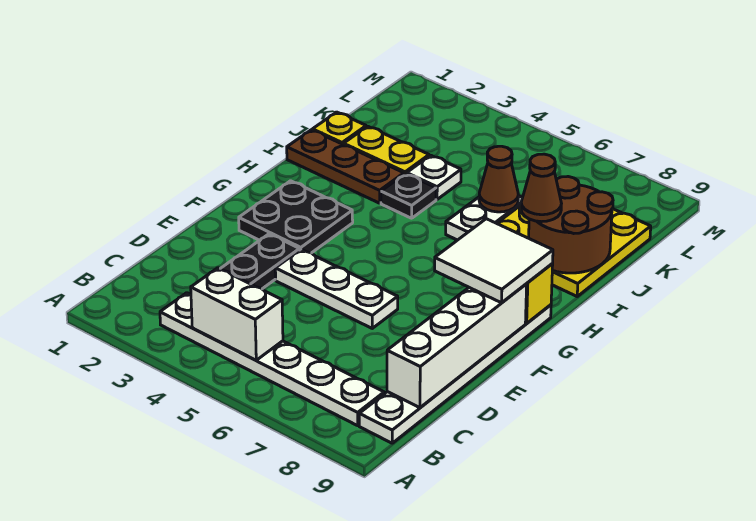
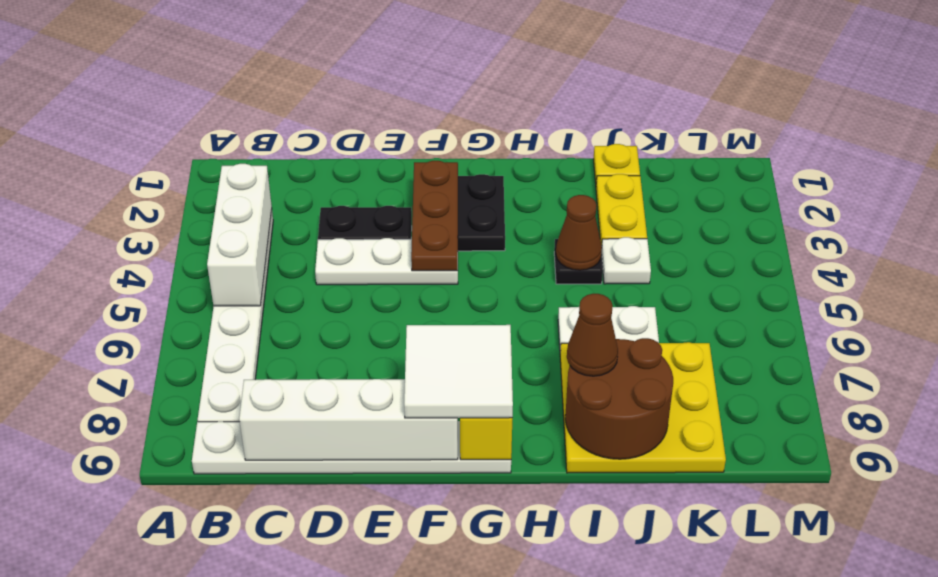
white brick B4:B5 level 2 -> white brick B3:B5 level 2
white plate E4:E6 level 1 -> white plate D4:F4 level 1
brown plate I1:I3 level 1 -> brown plate F2:F4 level 2
brown cone J6 level 2 -> brown cone I4 level 2

